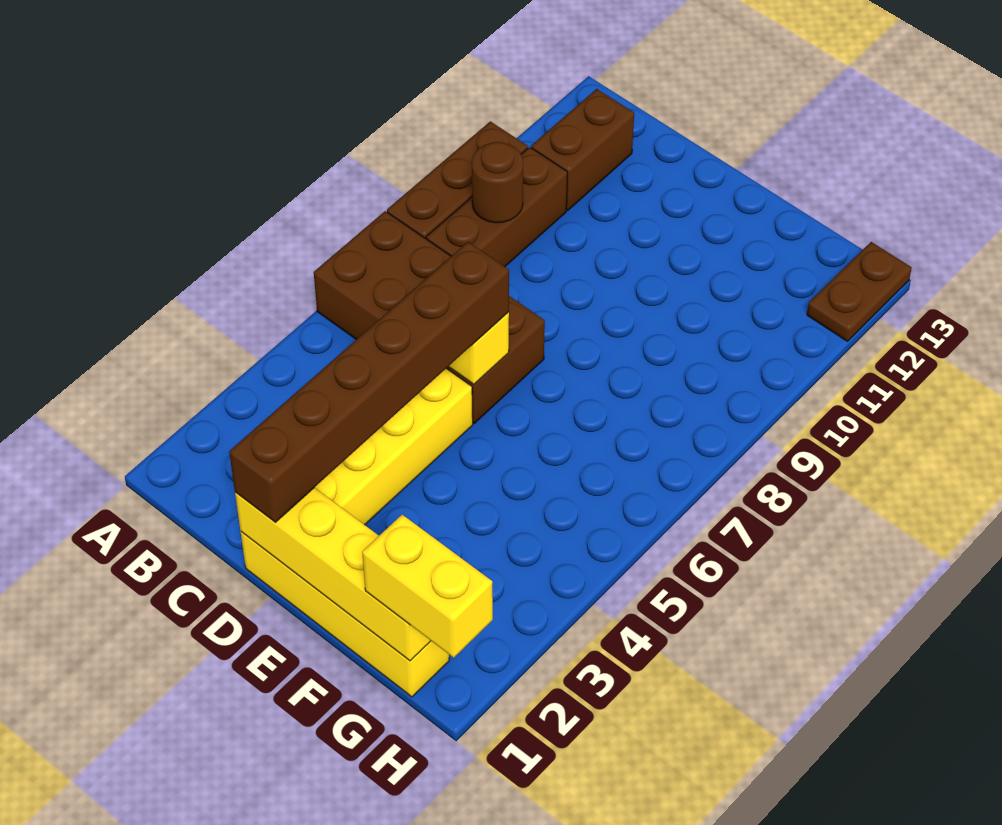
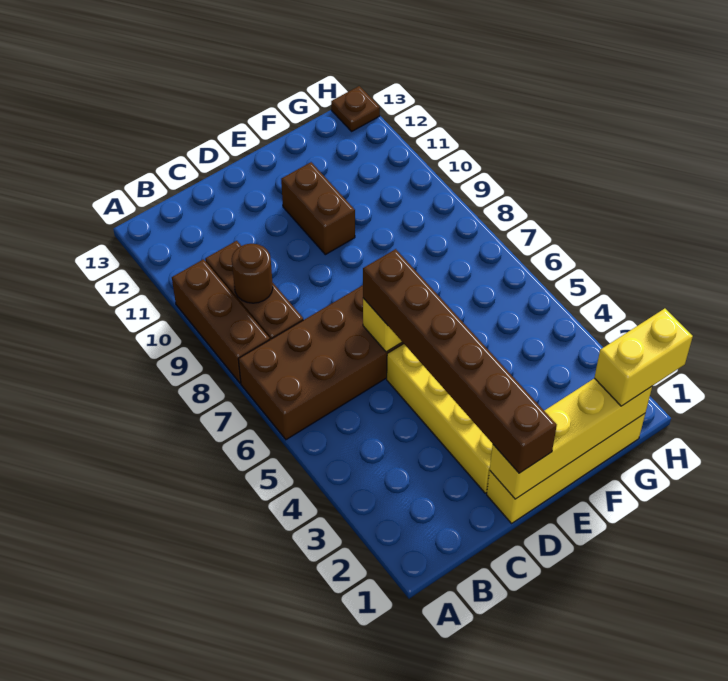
brown brick B11:B12 level 1 -> brown brick E10:E11 level 1
brown plate H12:H13 level 1 -> brown plate H13 level 1

